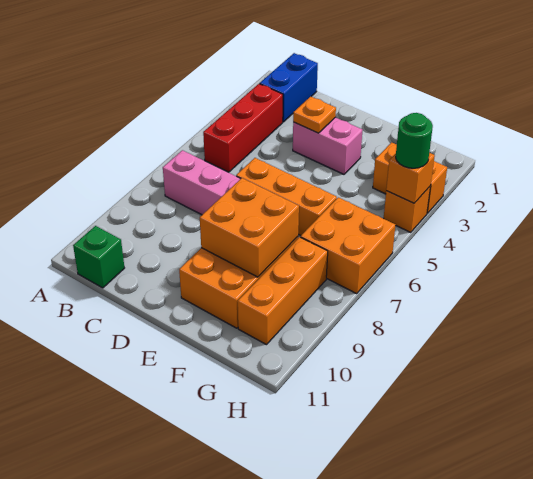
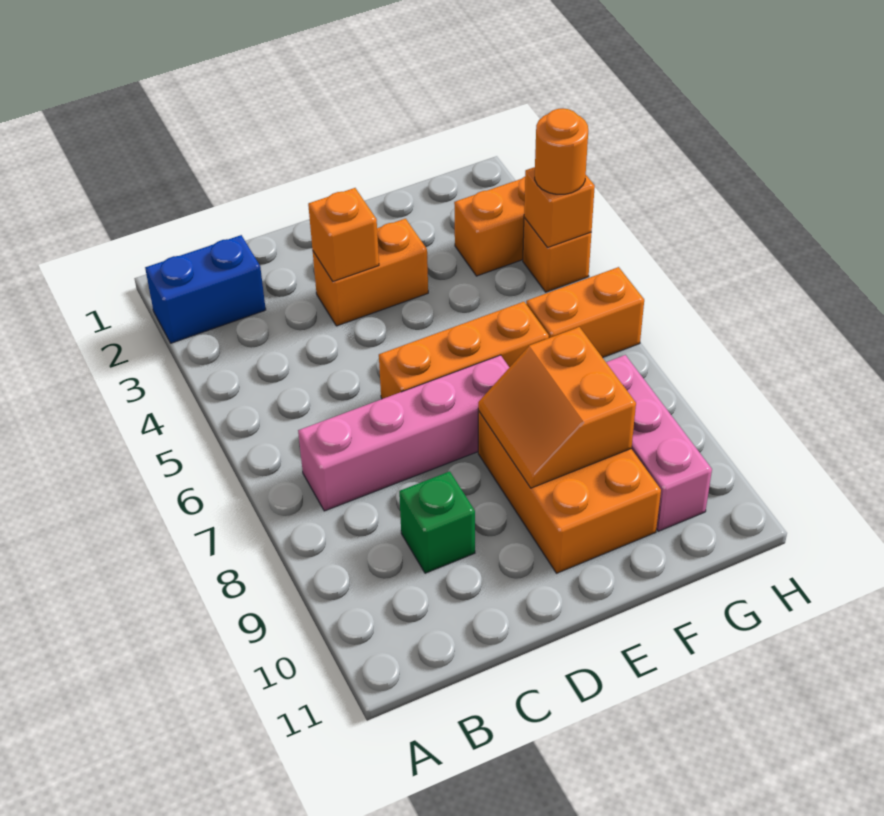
blue brick B1:B2 level 1 -> blue brick A2:B2 level 1
red brick B3:B5 level 1 -> none
green brick B11 level 1 -> green brick C9 level 1
pink brick D3:E3 level 1 -> orange brick D3:E3 level 1
orange plate D3 level 2 -> orange brick D3 level 2
orange brick E8:F9 level 2 -> orange slope E8:F9 level 2 top F
orange brick G6:H7 level 1 -> orange brick G6:H6 level 1
orange brick G8:G10 level 1 -> pink brick G8:G10 level 1
green round brick H4 level 3 -> orange round brick H4 level 3

